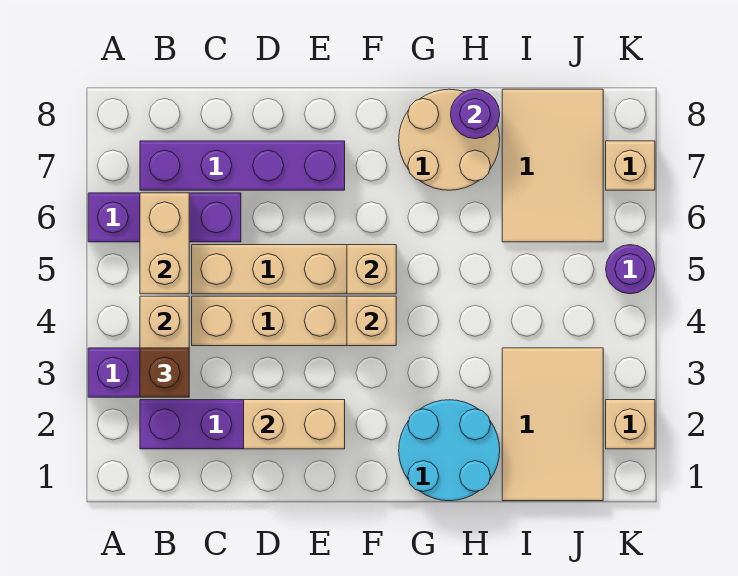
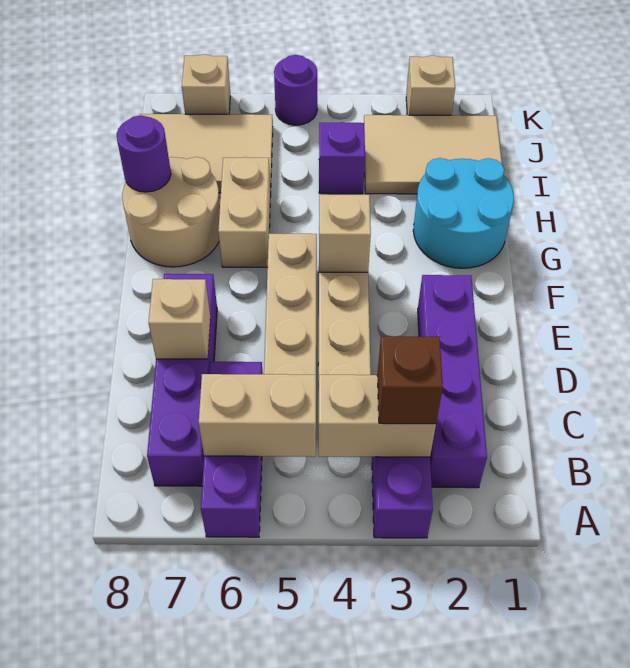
tan brick D2:E2 level 2 -> tan brick G6:H6 level 1
tan brick F5 level 2 -> tan brick D7 level 2
none -> purple brick I4 level 1

